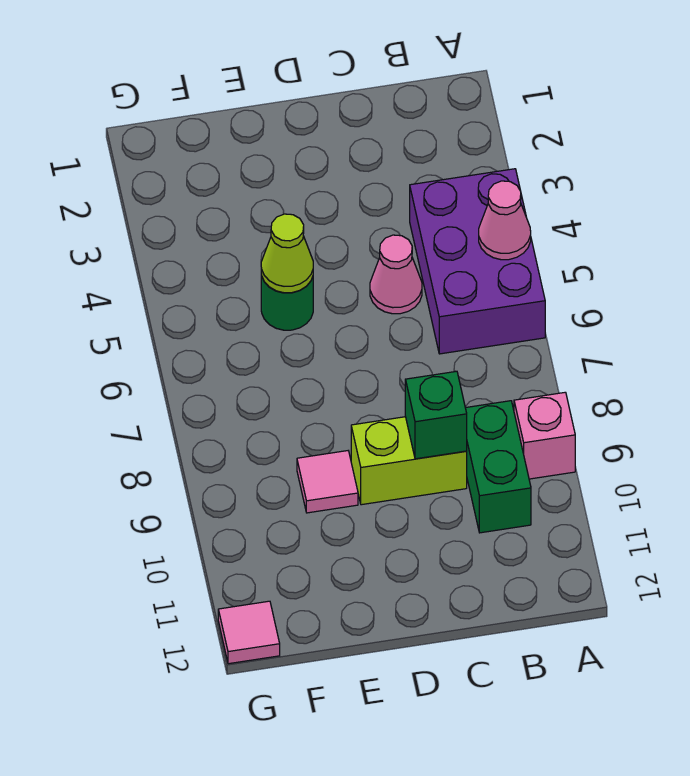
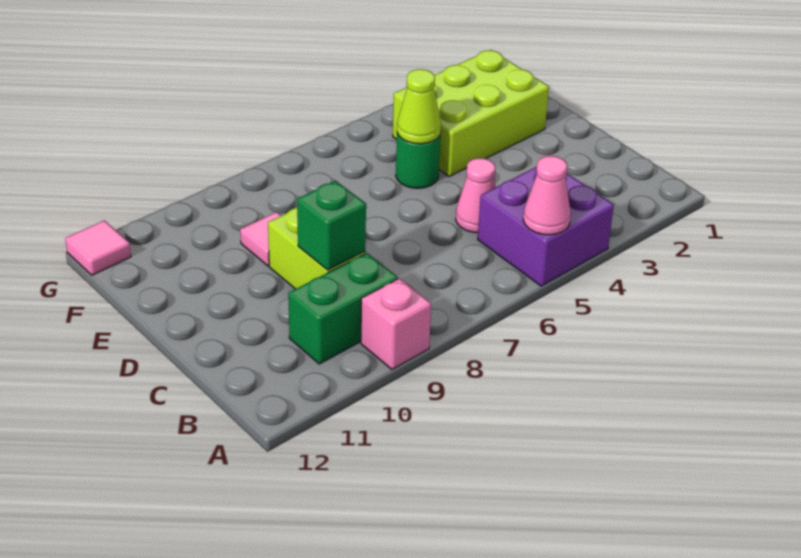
purple brick A4:B6 level 1 -> purple brick A4:B5 level 1
none -> lime brick E2:F4 level 1

